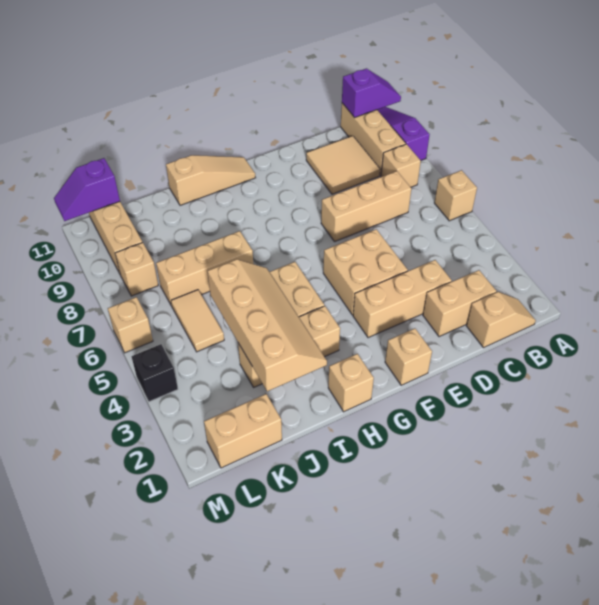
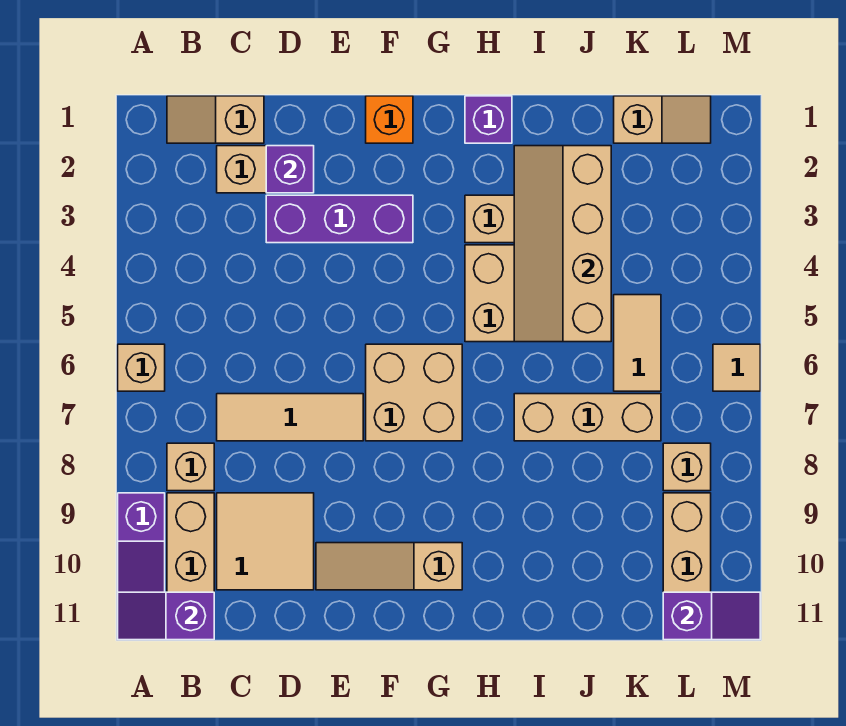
tan brick C7:E7 level 1 -> tan tile C7:E7 level 1
none -> purple brick D2 level 2
tan brick D3:F3 level 1 -> purple brick D3:F3 level 1
tan brick E4:F5 level 1 -> tan brick F6:G7 level 1
tan brick F1 level 1 -> orange brick F1 level 1
tan slope G11:I11 level 1 top I -> tan slope E10:G10 level 1 top G
tan brick H1 level 1 -> purple brick H1 level 1
tan brick K1:L1 level 1 -> tan slope K1:L1 level 1 top K
black brick M4 level 1 -> none
tan brick M6 level 1 -> tan tile M6 level 1

